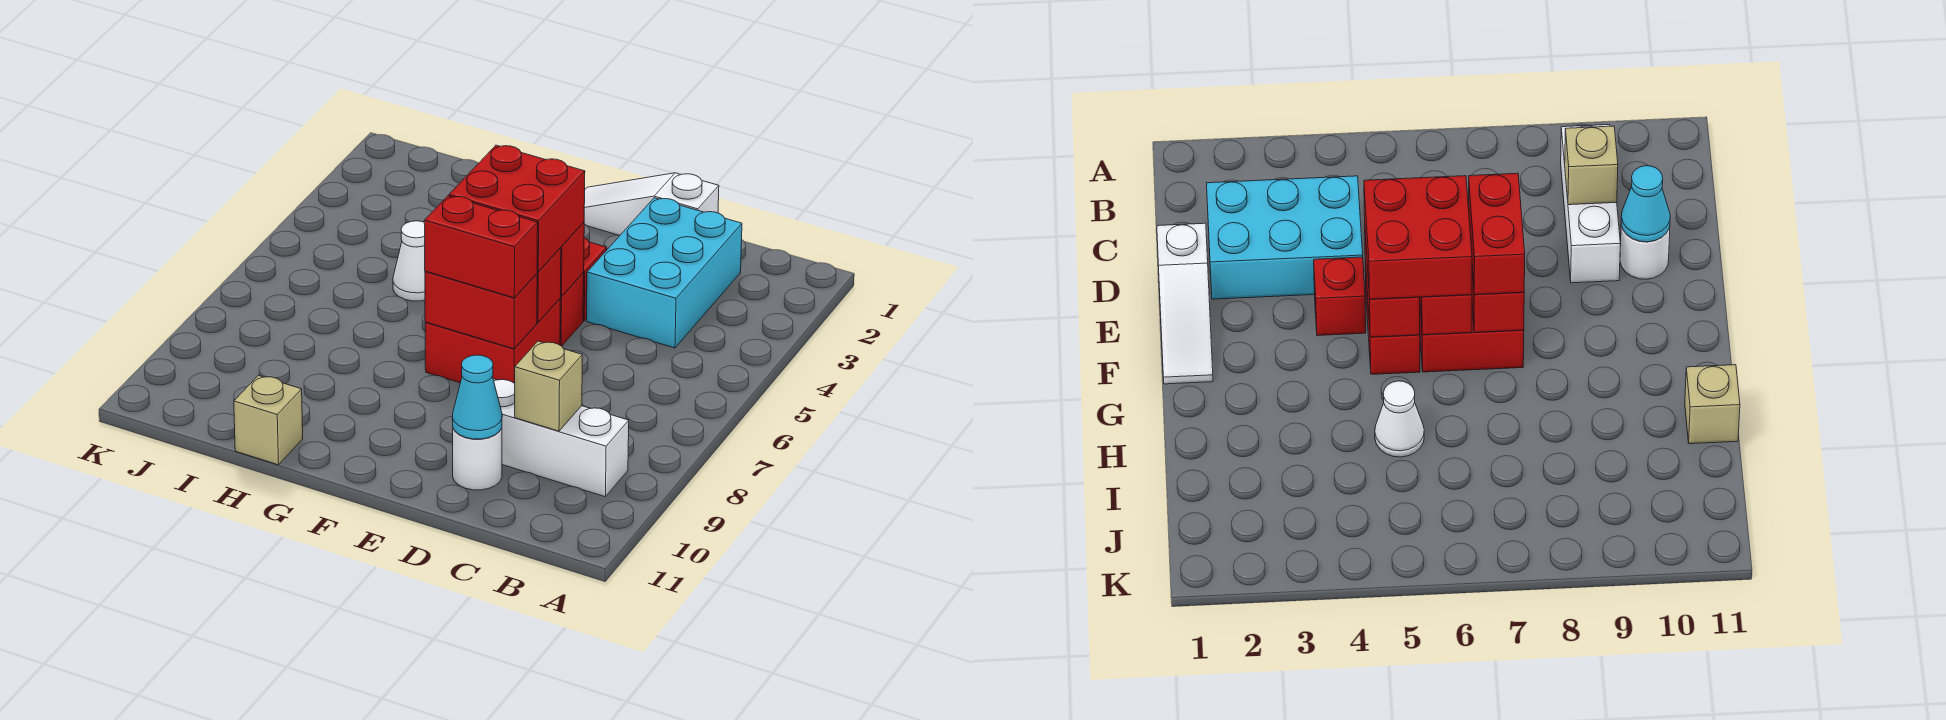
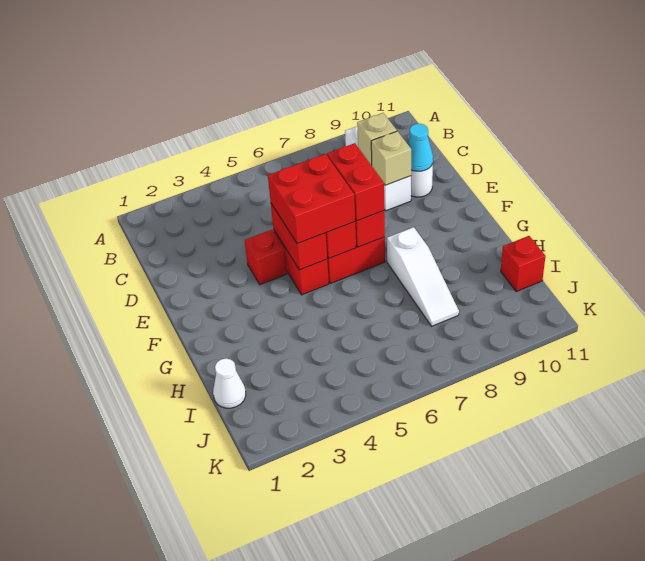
cyan brick C2:D4 level 1 -> none
white slope D1:F1 level 1 top D -> white slope G8:I8 level 1 top G
white cone H5 level 1 -> white cone I1 level 1
tan brick H11 level 1 -> tan brick D9 level 2
none -> red brick I11 level 1

